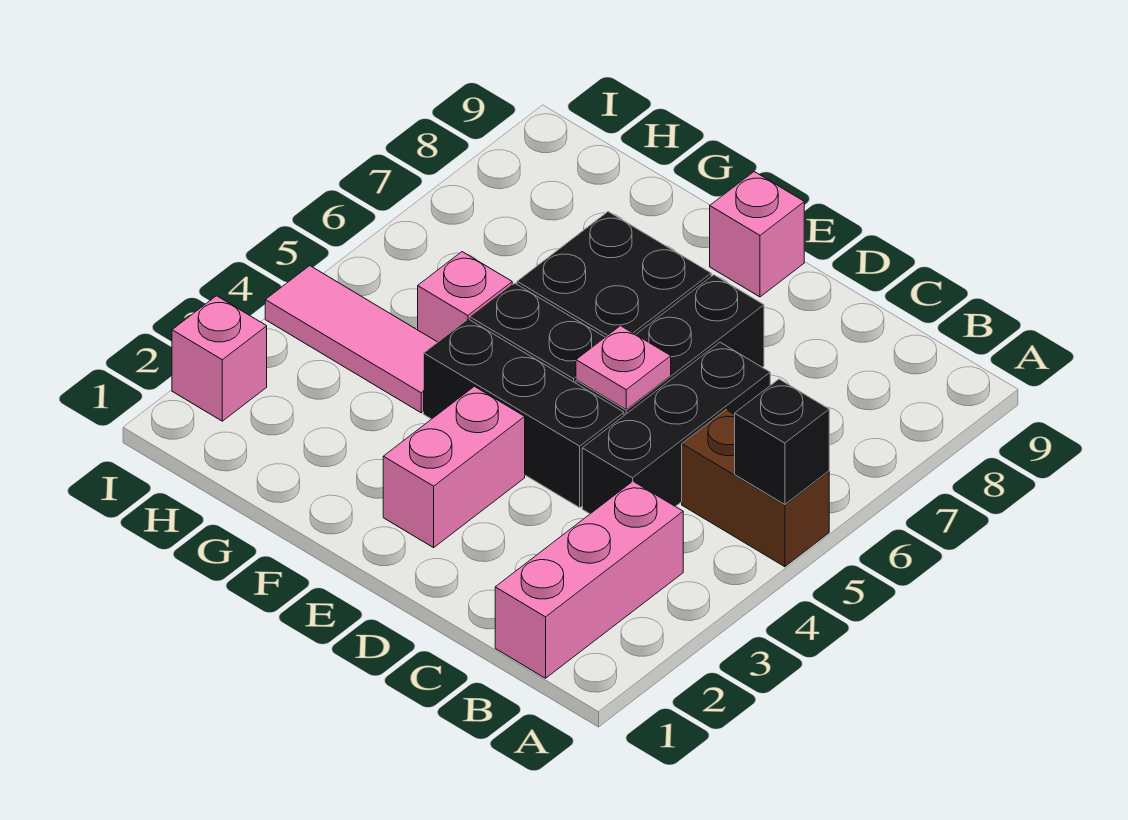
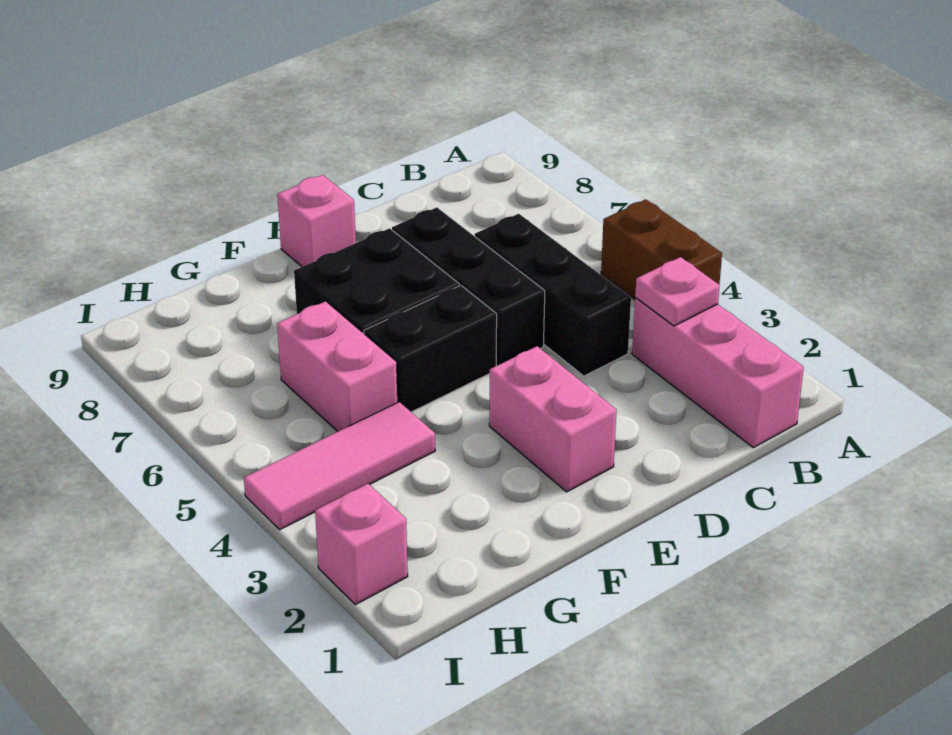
brown brick A5:B5 level 1 -> brown brick A4:A5 level 1
black brick A5 level 2 -> none
black brick D4:F4 level 1 -> none
pink plate D5 level 2 -> pink plate B3 level 2
pink brick G5 level 1 -> pink brick G5:G6 level 1

